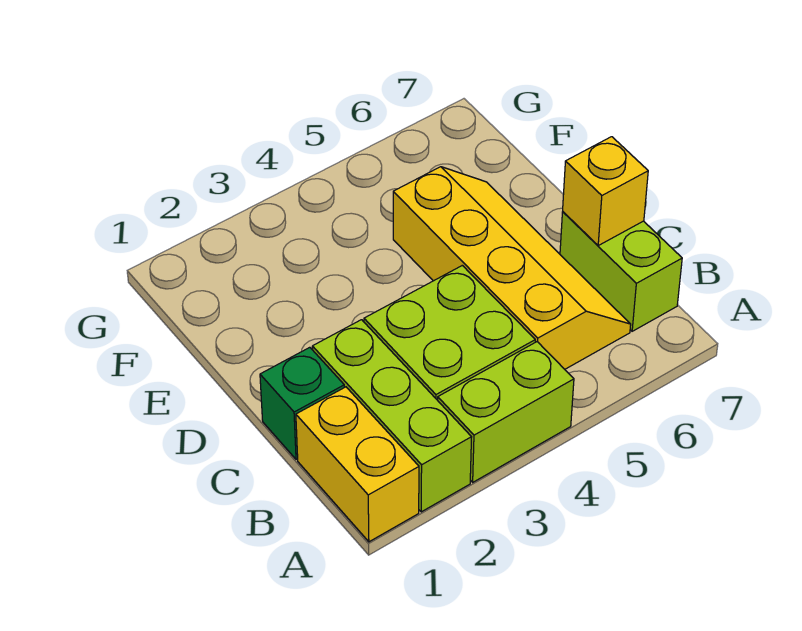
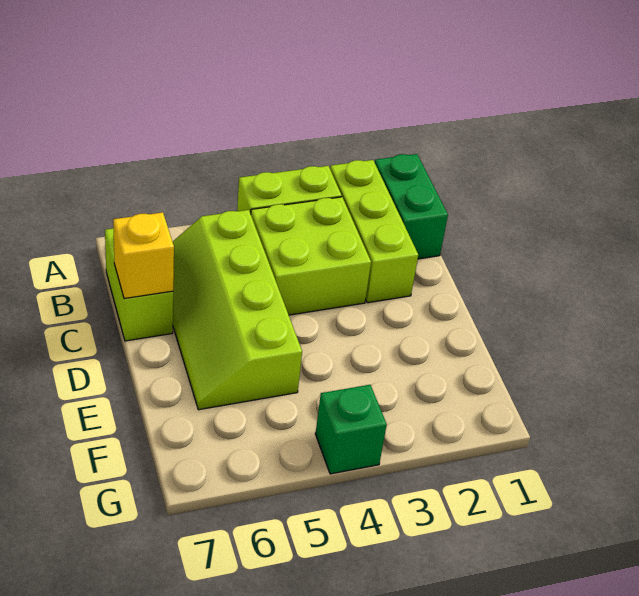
yellow brick A1:B1 level 1 -> green brick A1:B1 level 1
yellow slope B5:E6 level 1 top 5 -> lime slope B5:E6 level 1 top 5
green brick C1 level 1 -> green brick G4 level 1

